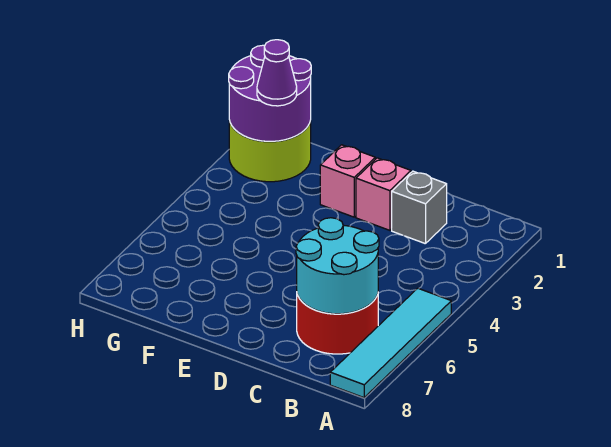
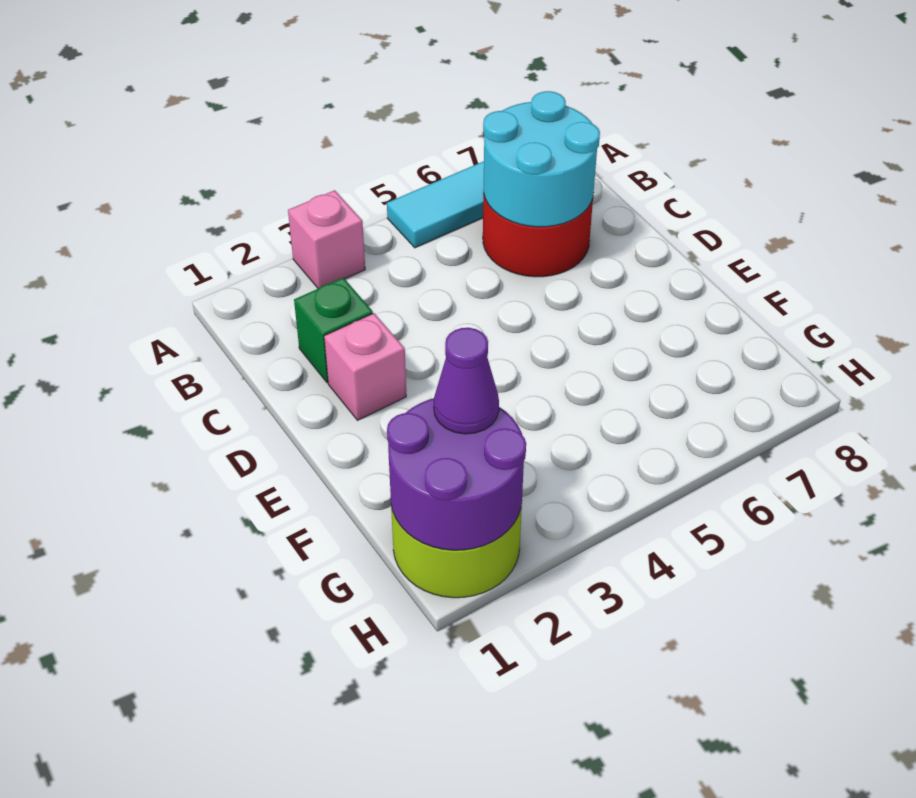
grey brick C2 level 1 -> green brick C2 level 1
pink brick E2 level 1 -> pink brick A3 level 1

